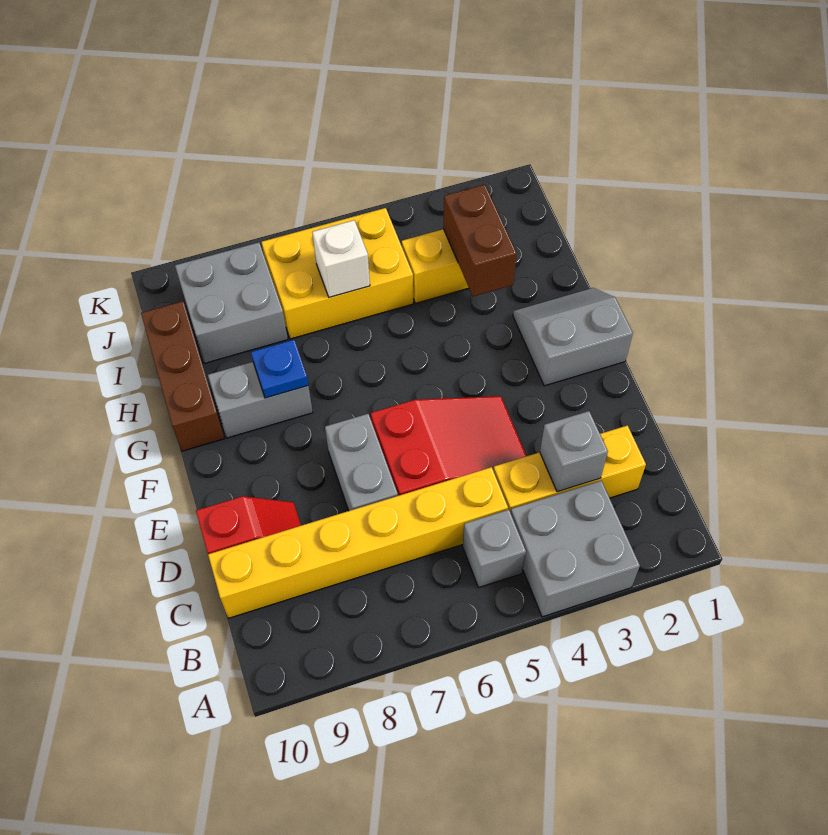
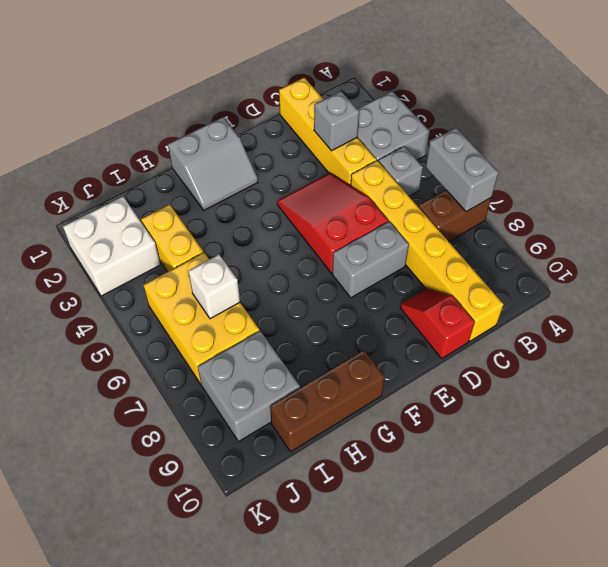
yellow brick C2:C4 level 1 -> yellow brick C1:C4 level 1
grey slope F1:G2 level 1 top F -> grey slope F1:G2 level 1 top 1
grey brick G8:G9 level 1 -> grey brick A6:A7 level 2
blue plate G8 level 2 -> none
brown brick H3:I3 level 2 -> brown brick A7:B7 level 1
none -> white brick J2:K3 level 1

